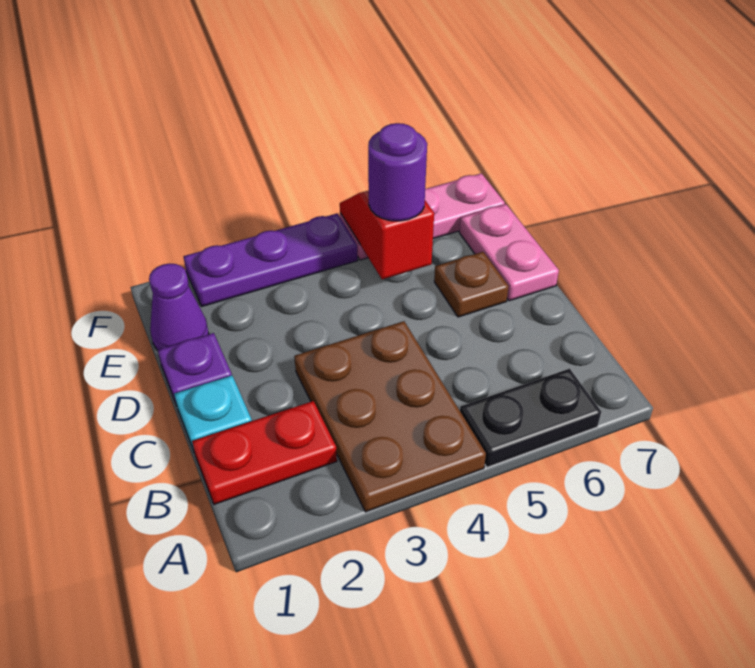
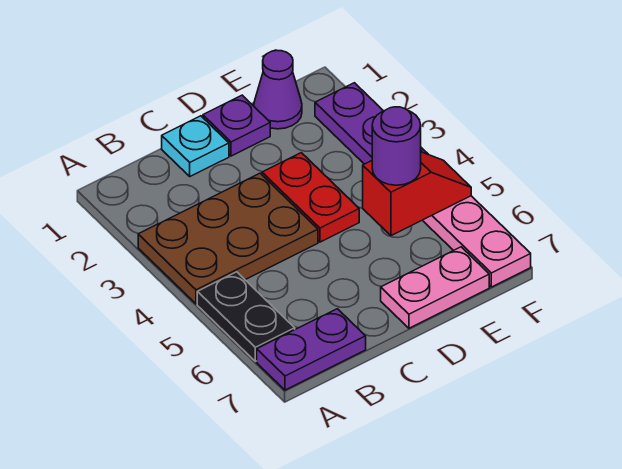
none -> purple plate A7:B7 level 1
red plate B1:B2 level 1 -> red plate D3:D4 level 1
brown plate D6 level 1 -> none

